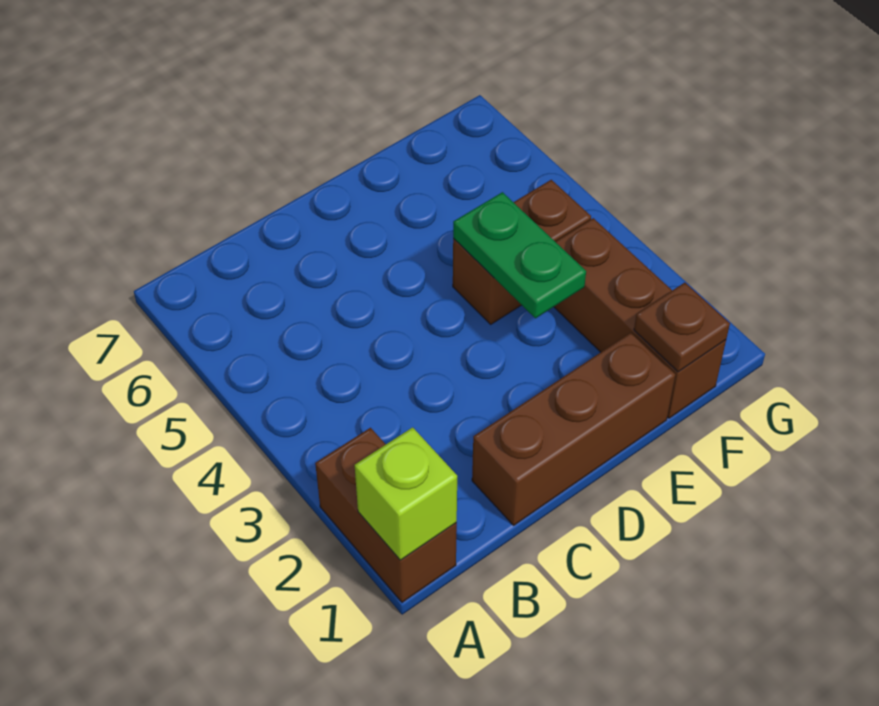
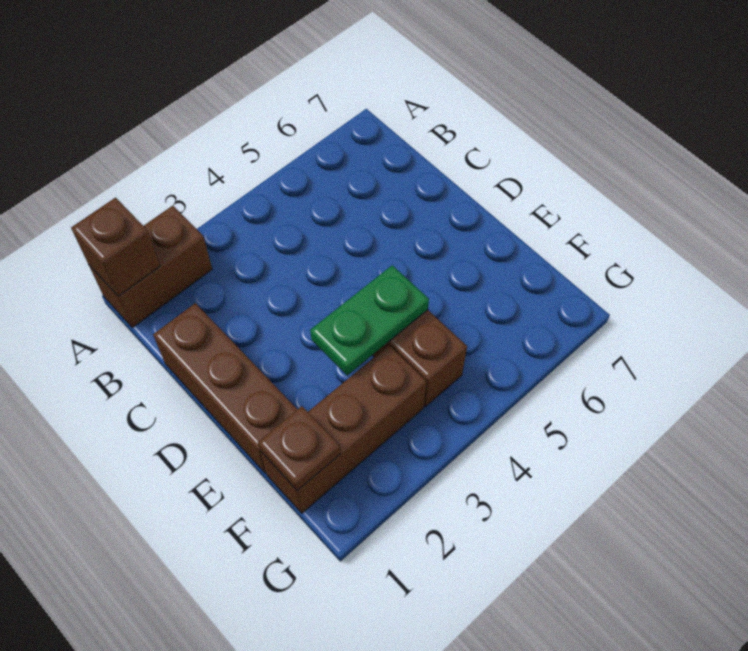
lime brick A1 level 2 -> brown brick A1 level 2

